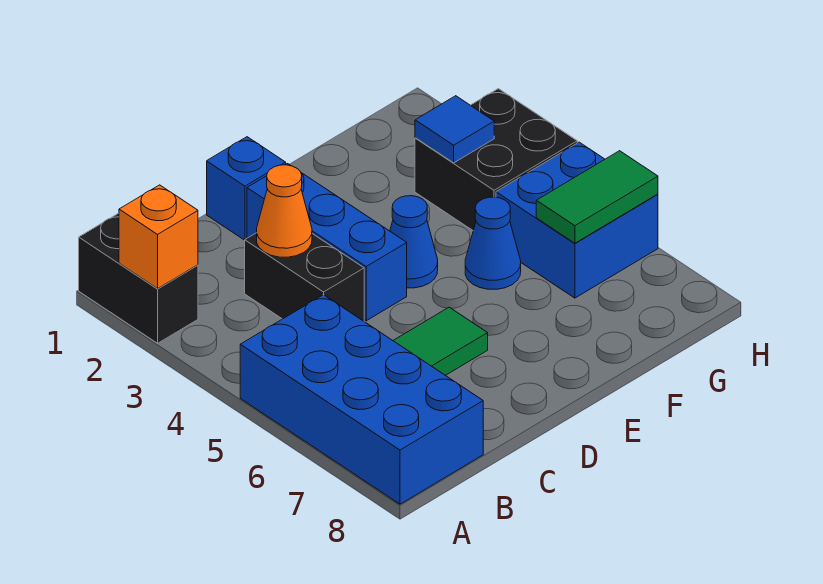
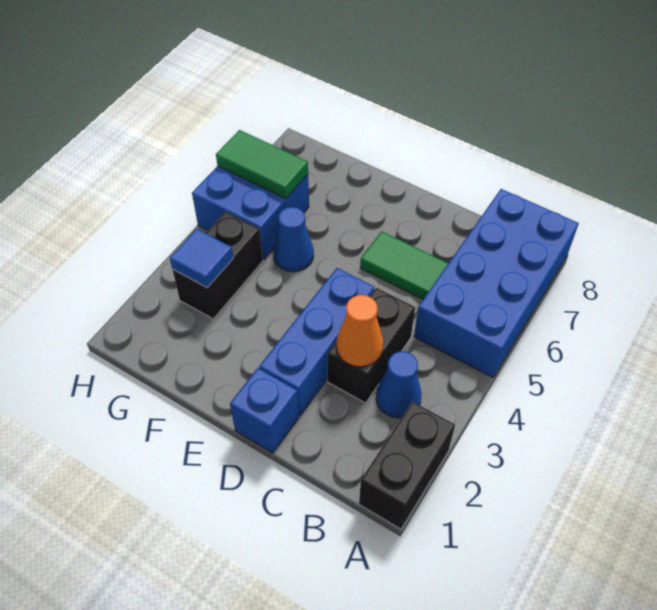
orange brick A2 level 2 -> none
blue cone E4 level 1 -> blue cone B3 level 1
black brick G3:H4 level 1 -> black brick G3:G4 level 1

